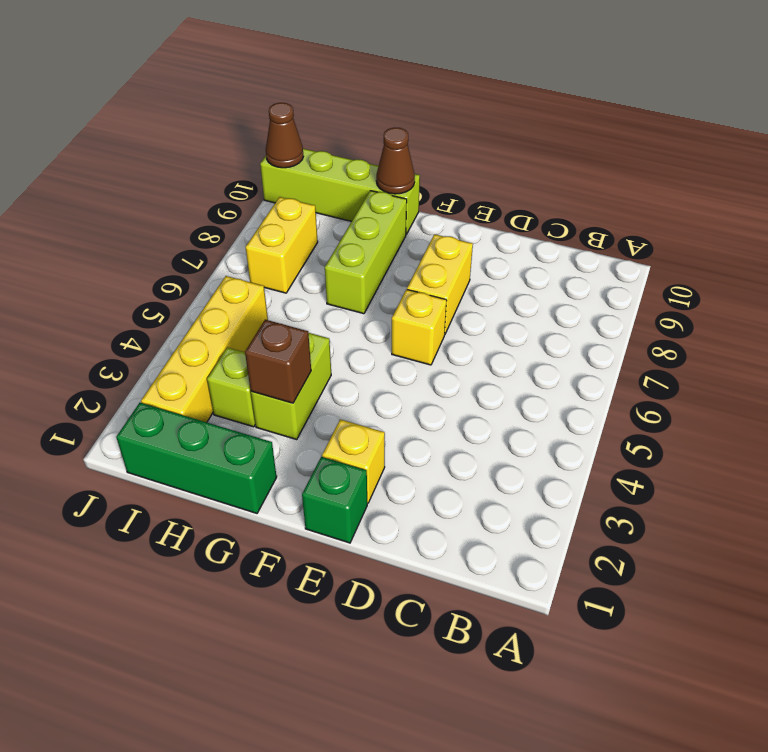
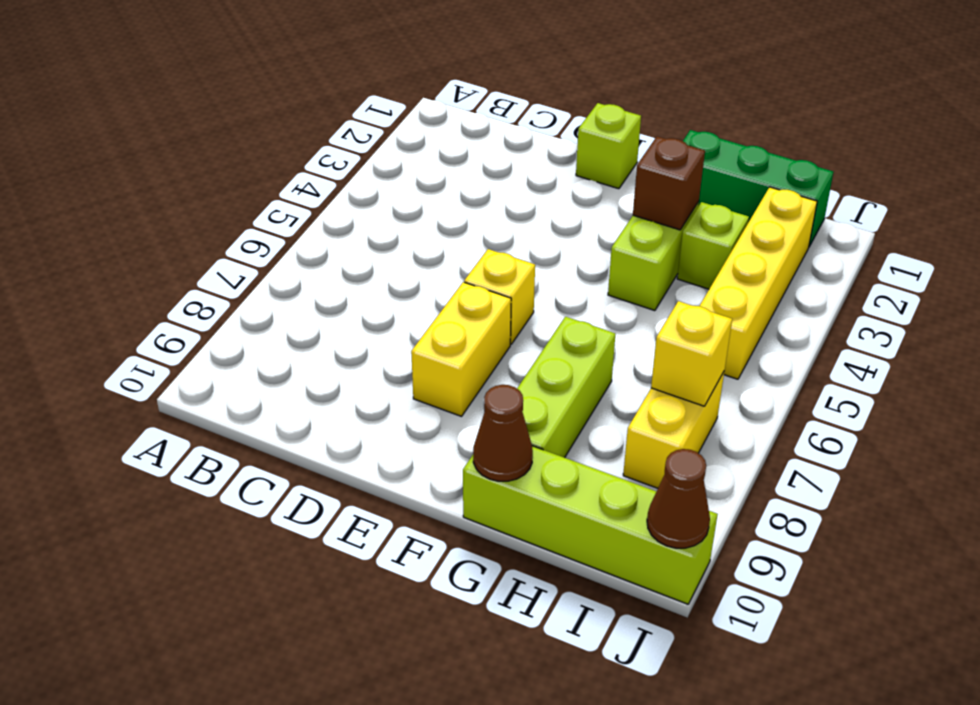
green brick E1 level 1 -> lime brick E1 level 1
yellow brick E2 level 1 -> yellow brick I7 level 2

